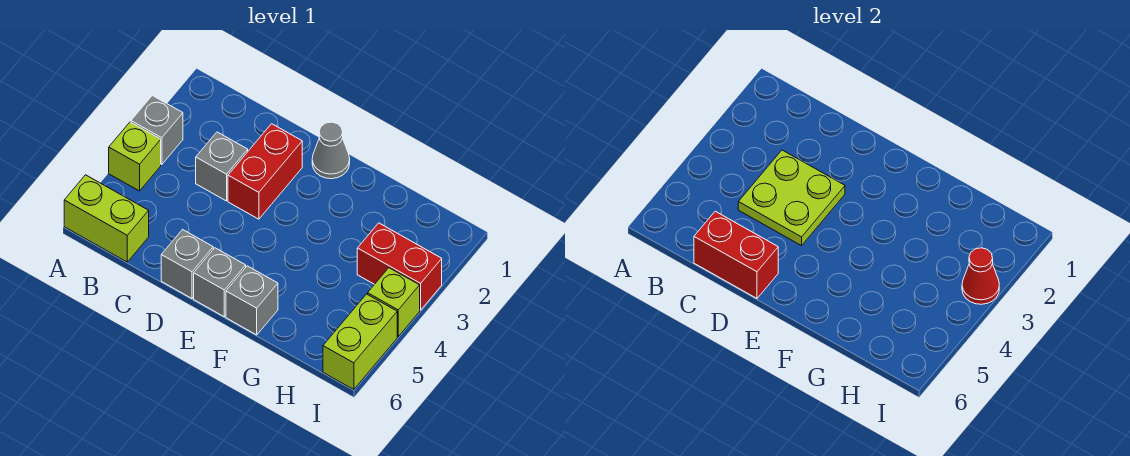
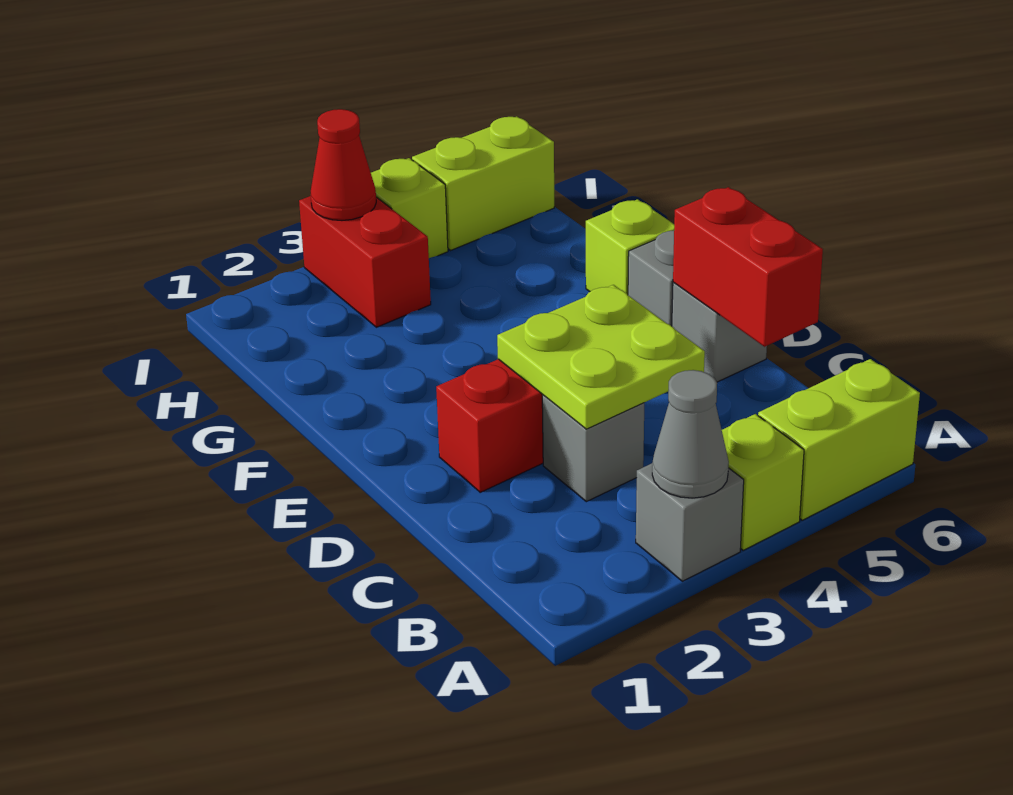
lime brick A6:B6 level 1 -> lime brick A5:A6 level 1
grey cone E1 level 1 -> grey cone A3 level 2
grey brick F6 level 1 -> lime brick F6 level 1

